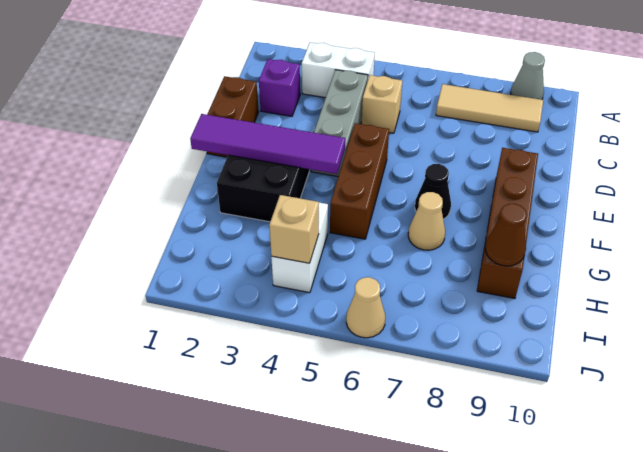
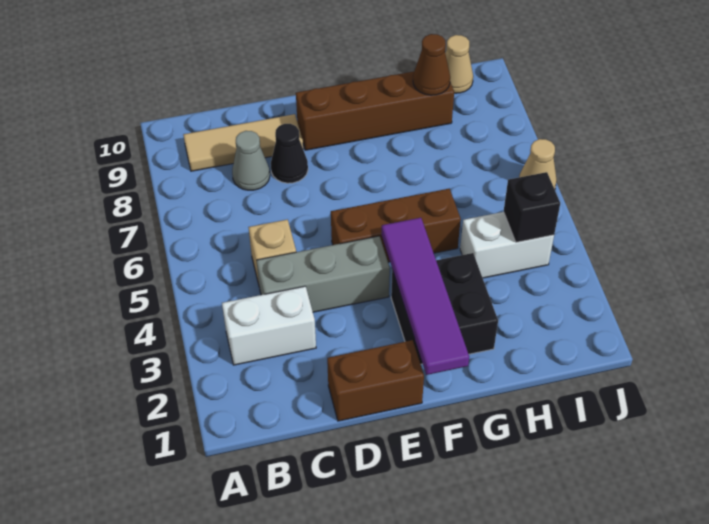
grey cone A9 level 1 -> grey cone C8 level 1
white brick B3:B4 level 1 -> white brick B3:C3 level 1
tan tile B7:B9 level 1 -> tan tile B9:D9 level 1
purple brick C2 level 1 -> none
black cone F7 level 1 -> black cone D8 level 1
tan cone G7 level 1 -> tan cone I10 level 1
tan brick I4 level 2 -> black brick I4 level 2

